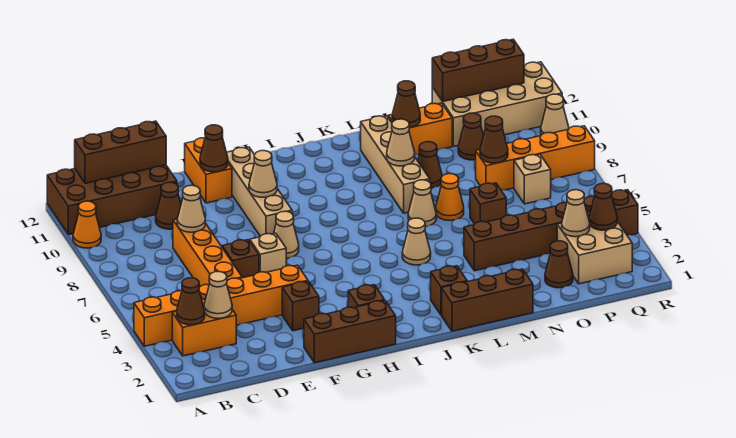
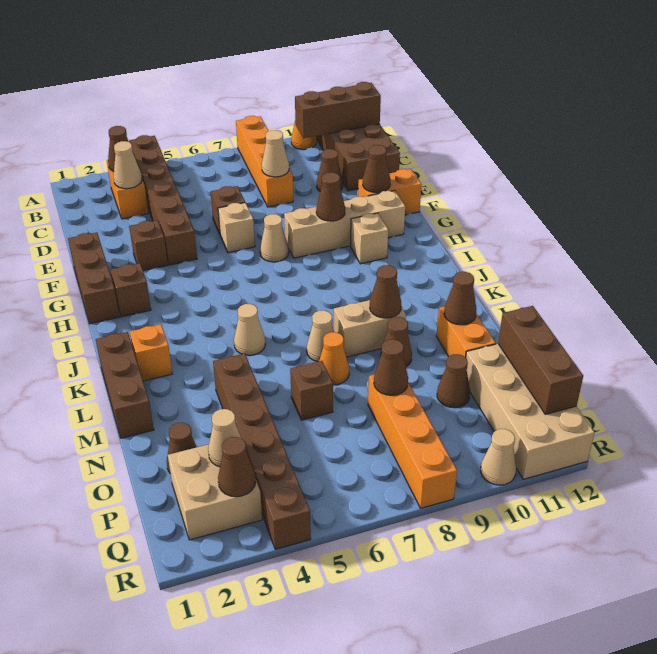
orange brick A4:F4 level 1 -> brown brick A4:F4 level 1
brown brick B12:D12 level 2 -> brown brick B10:B12 level 2
orange brick D5:D8 level 1 -> orange brick A8:D8 level 1
tan cone G9 level 2 -> brown cone G9 level 2
brown brick K2 level 1 -> orange brick K2 level 1
tan brick L8:L11 level 1 -> tan brick L8:L9 level 1
tan cone L9 level 2 -> brown cone L9 level 2
tan brick P7 level 1 -> tan brick H10 level 1

